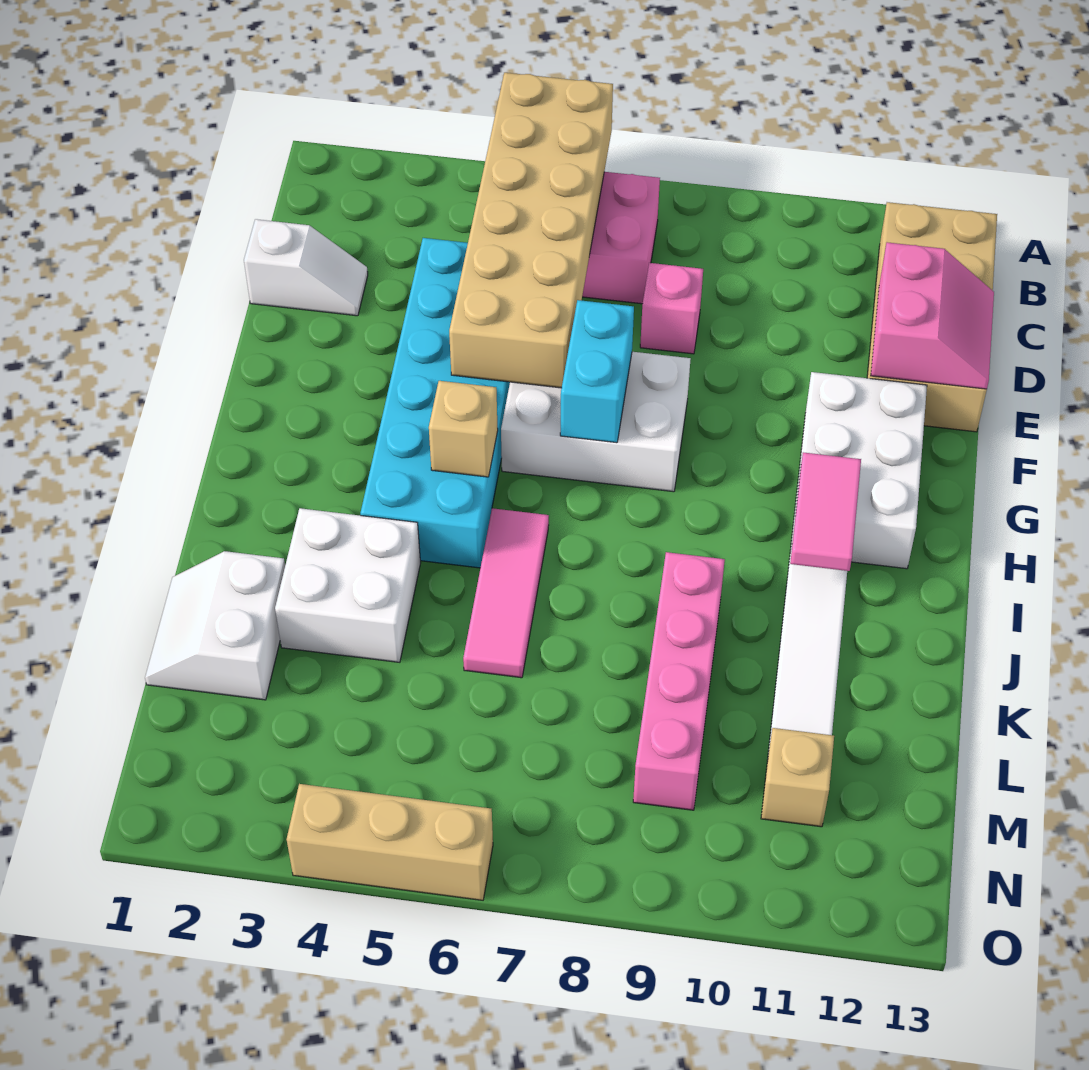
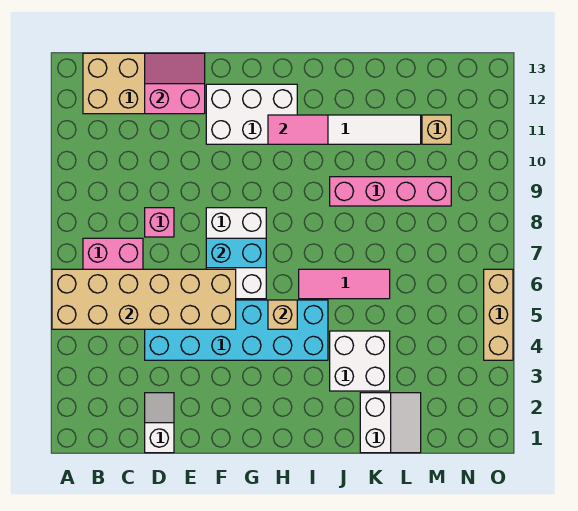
white slope K1:L2 level 1 top 2 -> white slope K1:L2 level 1 top K

